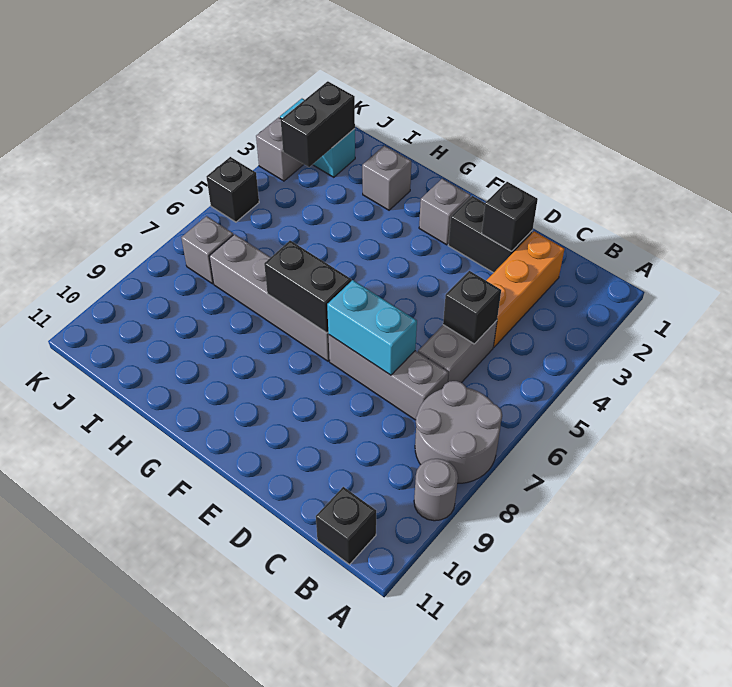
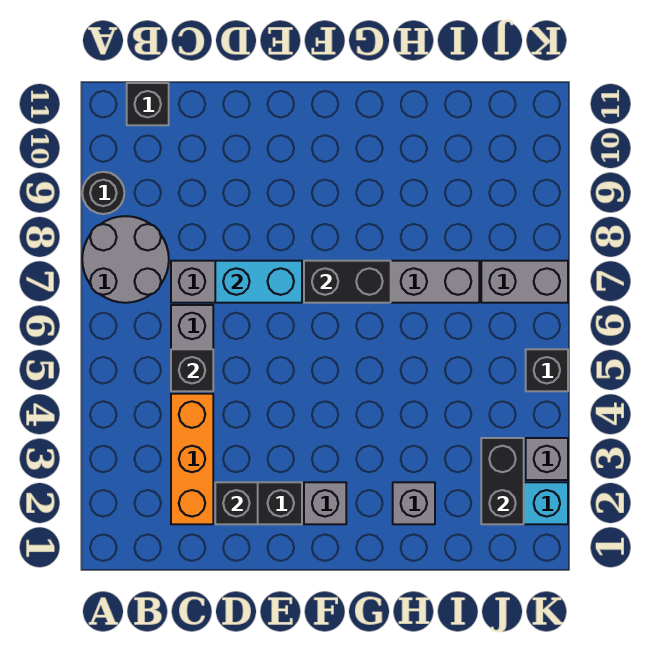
grey round brick A9 level 1 -> black round brick A9 level 1
grey brick J7 level 1 -> grey brick J7:K7 level 1

